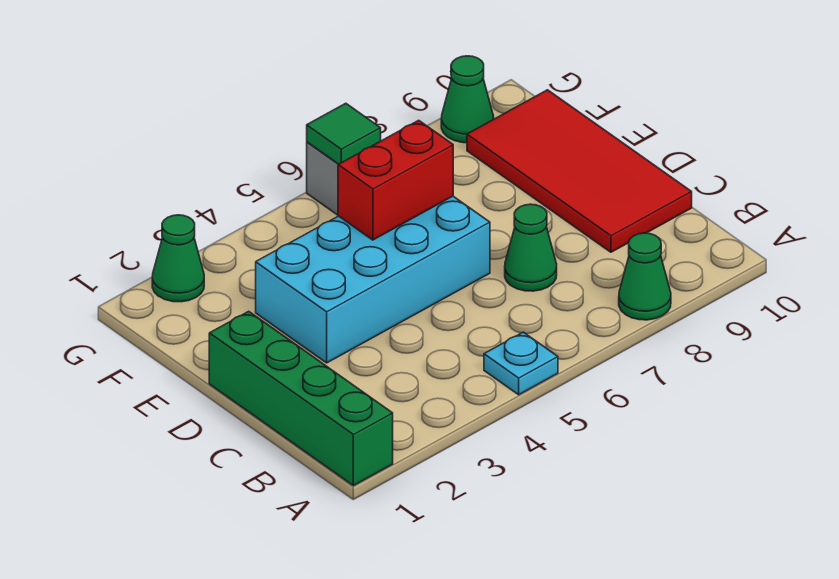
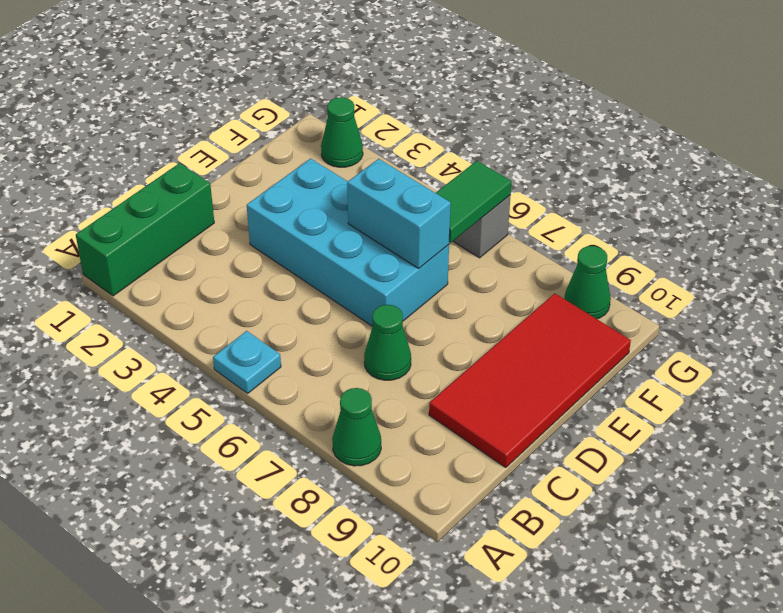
green brick A1:D1 level 1 -> green brick A1:C1 level 1
red brick E5:E6 level 2 -> cyan brick E5:E6 level 2
green tile G6 level 2 -> green tile F6:G6 level 2

